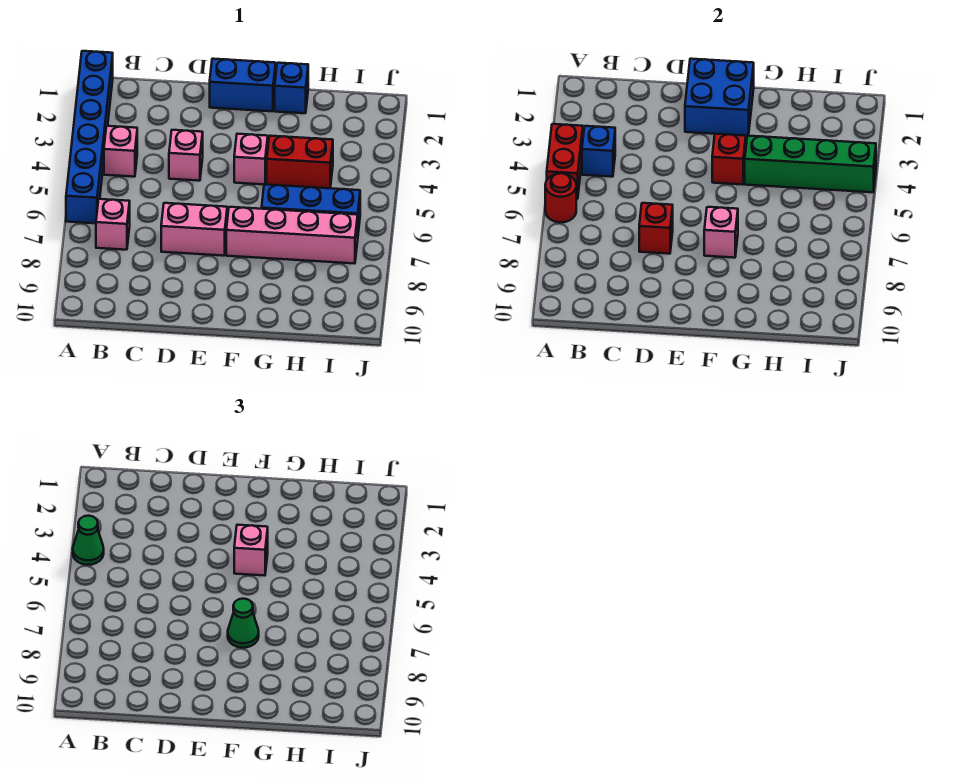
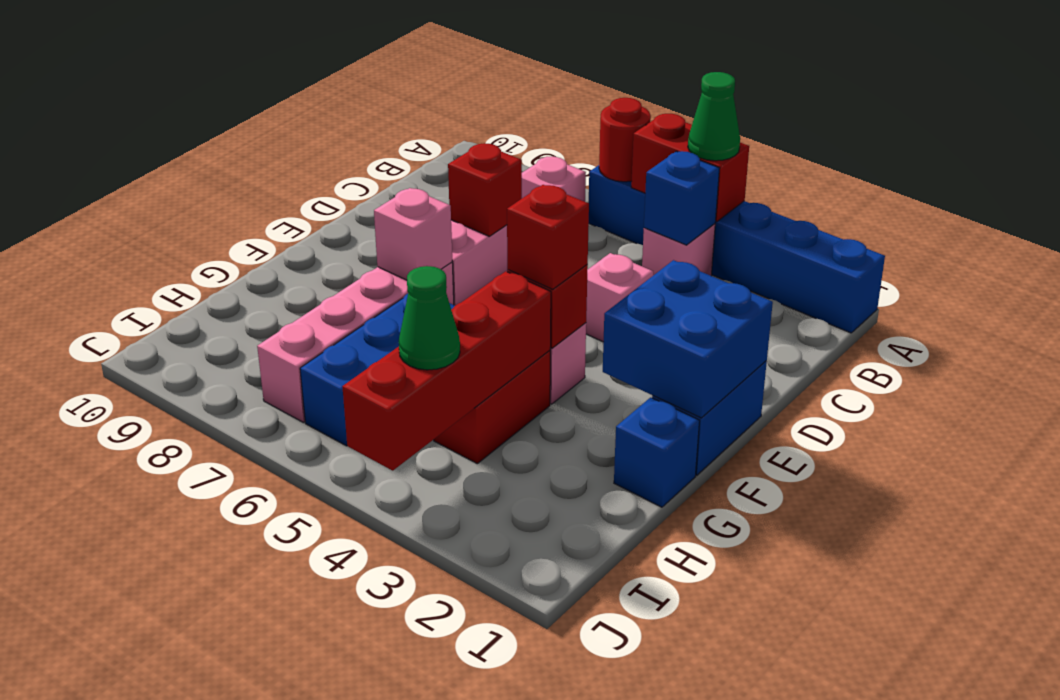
pink brick F4 level 3 -> red brick F4 level 3
green cone F7 level 3 -> green cone I4 level 3
green brick G4:J4 level 2 -> red brick G4:J4 level 2

